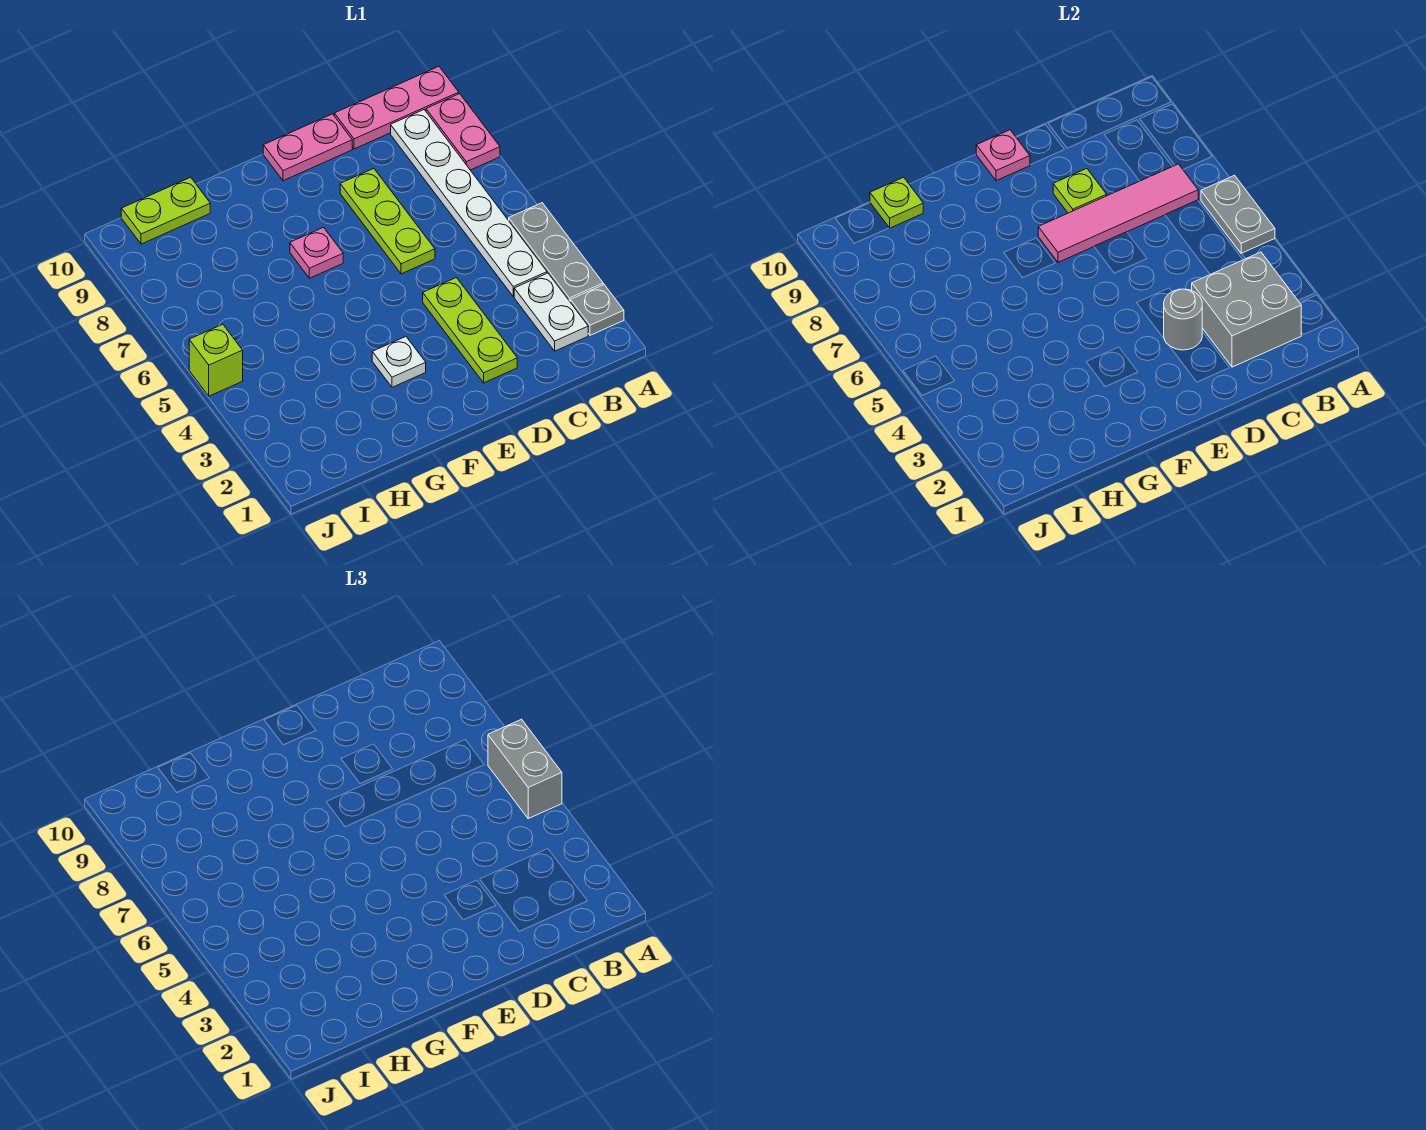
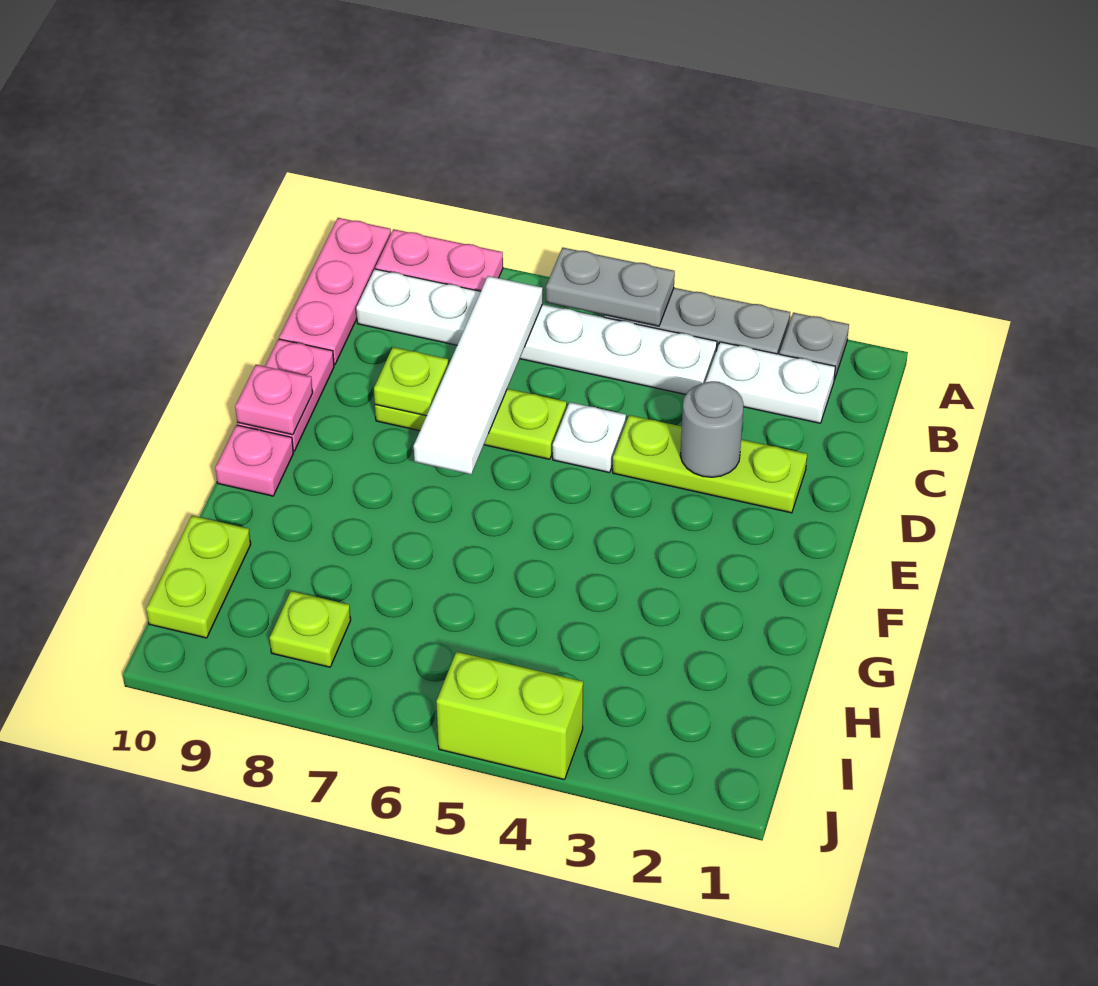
grey brick A5:A6 level 3 -> none
grey brick B2:C3 level 2 -> none
pink tile B7:E7 level 2 -> white tile B7:E7 level 2
white plate F3 level 1 -> white plate D5 level 1
pink plate F7 level 1 -> pink plate F10 level 1
lime plate H10 level 2 -> lime plate I8 level 1
lime brick J5 level 1 -> lime brick J4:J5 level 1

